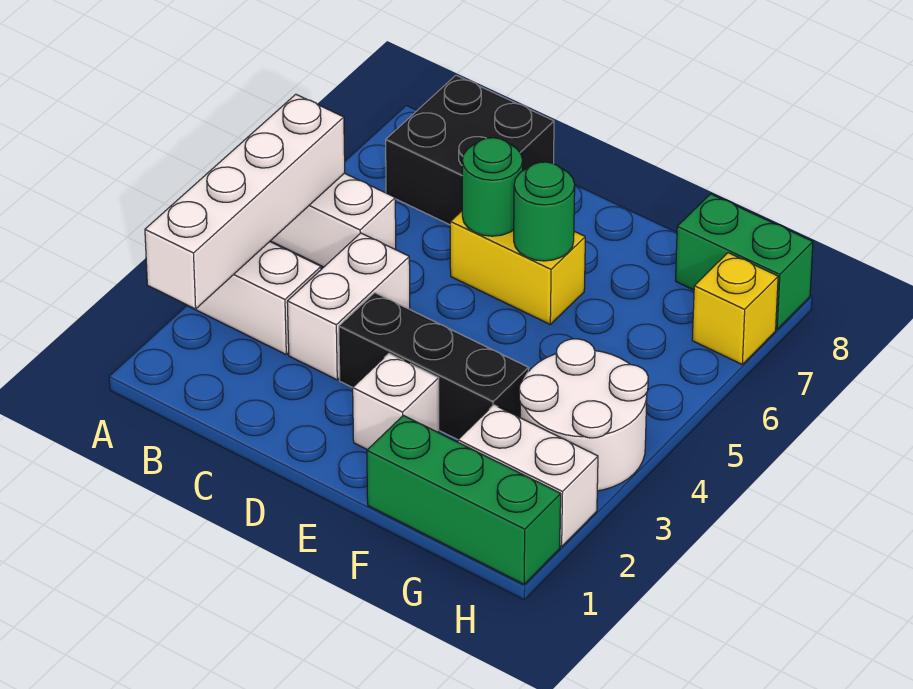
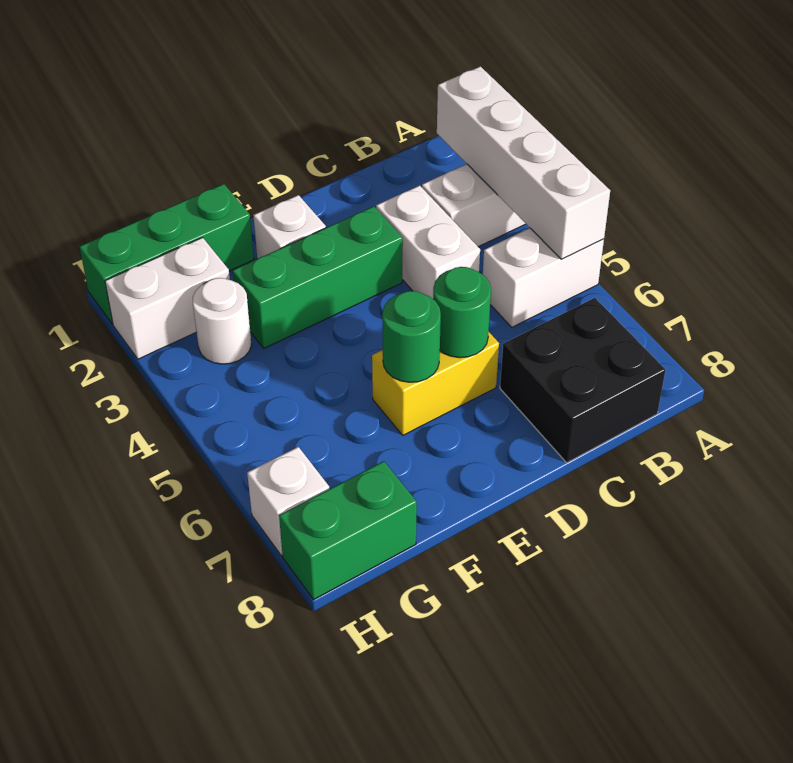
black brick D3:F3 level 1 -> green brick D3:F3 level 1
white round brick G3:H4 level 1 -> white round brick G3 level 1
yellow brick H7 level 1 -> white brick H7 level 1

